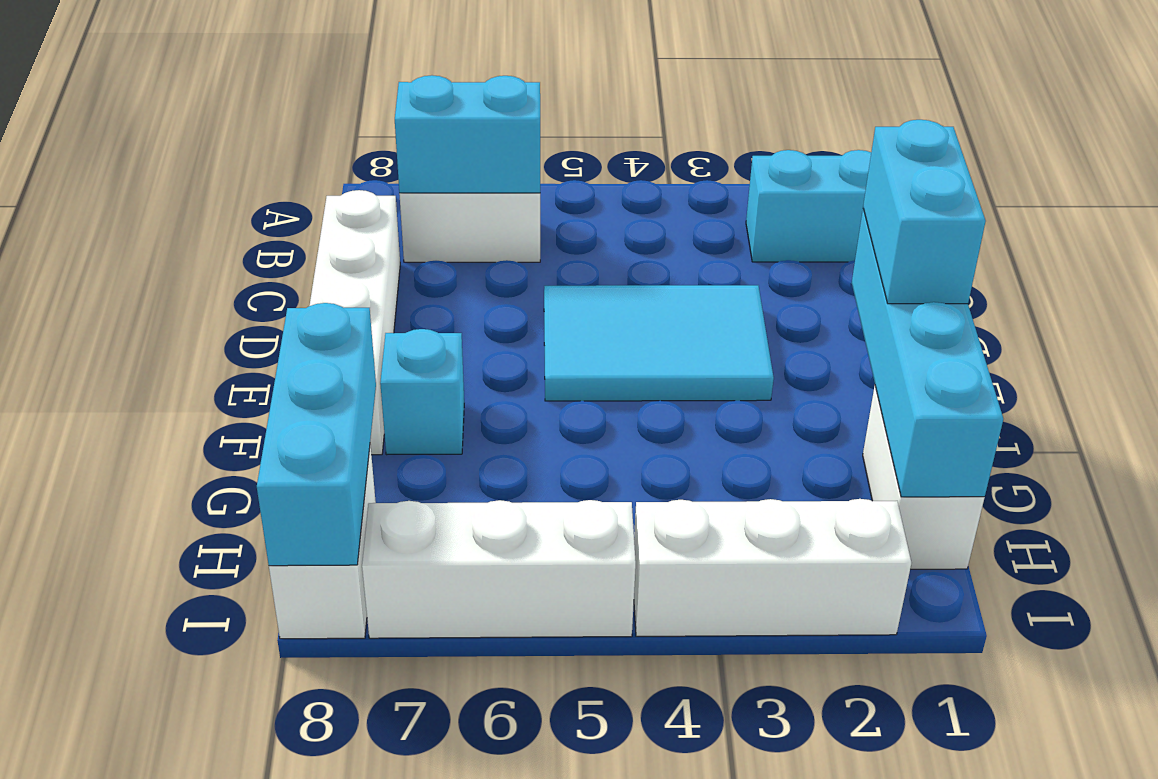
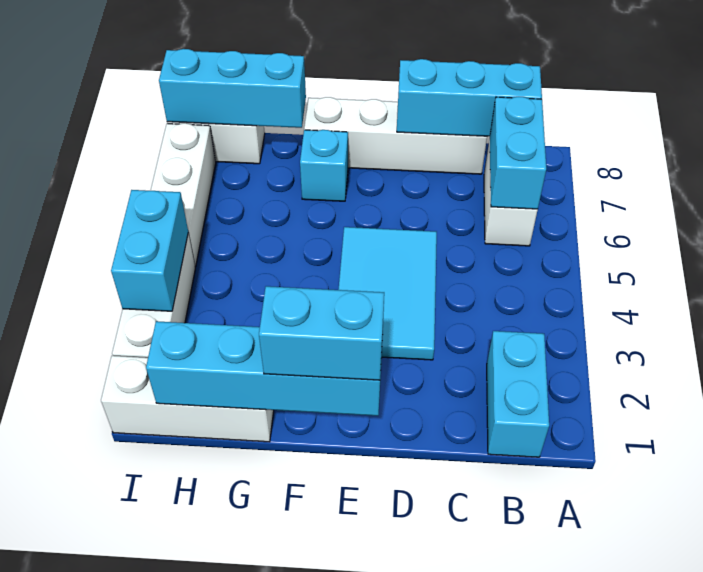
none -> cyan brick B8:D8 level 2
white brick G1:H1 level 1 -> white brick G1:I1 level 1
none -> cyan brick I3:I4 level 2

